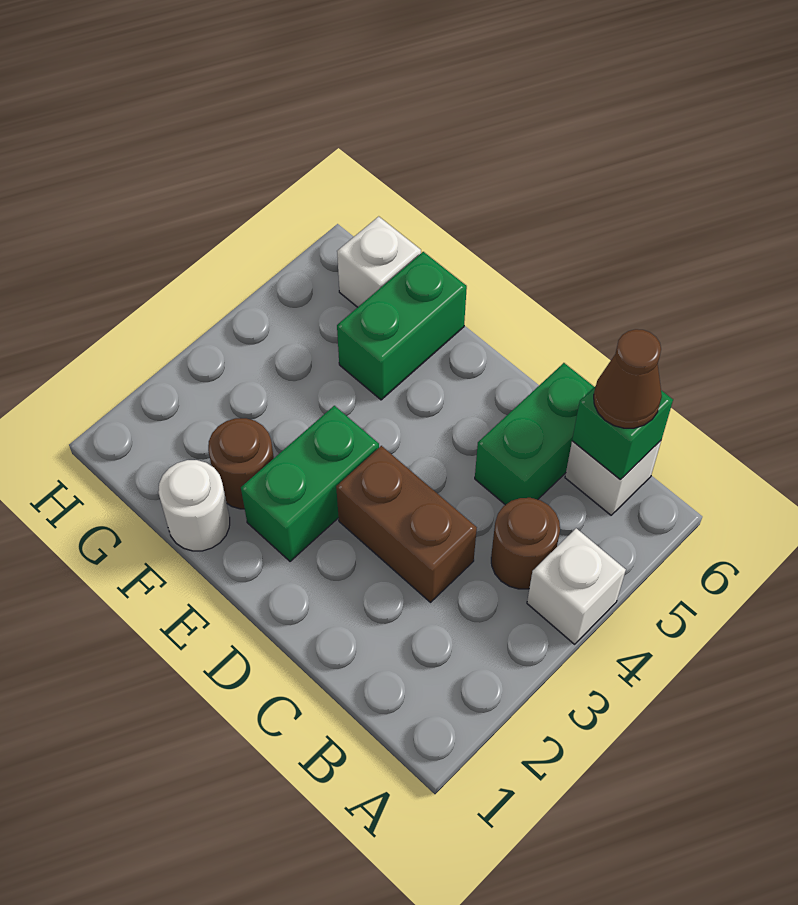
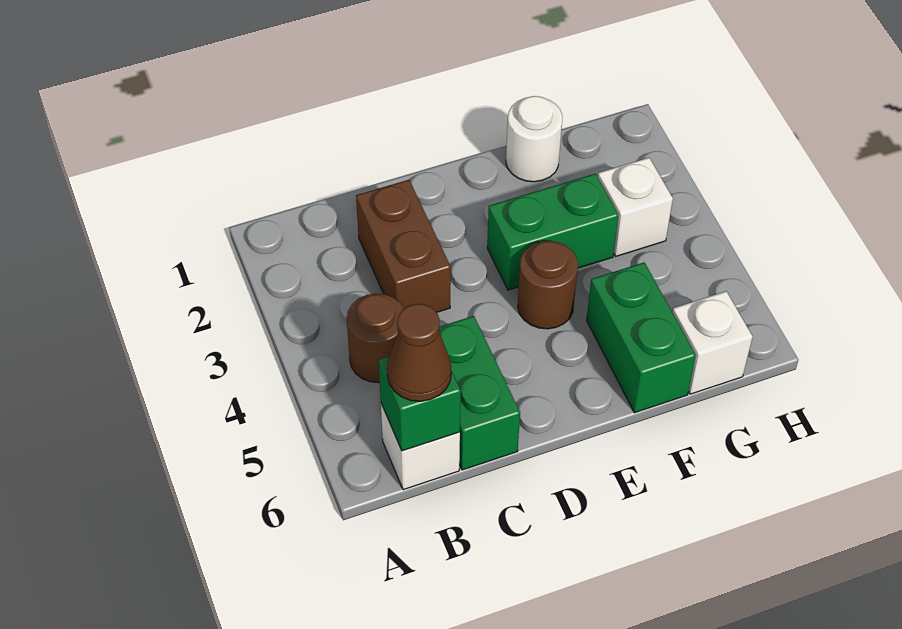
white brick A4 level 1 -> white brick G3 level 1
brown brick C3:D3 level 1 -> brown brick C2:C3 level 1
green brick E2:E3 level 1 -> green brick E3:F3 level 1
brown round brick F2 level 1 -> brown round brick E4 level 1

